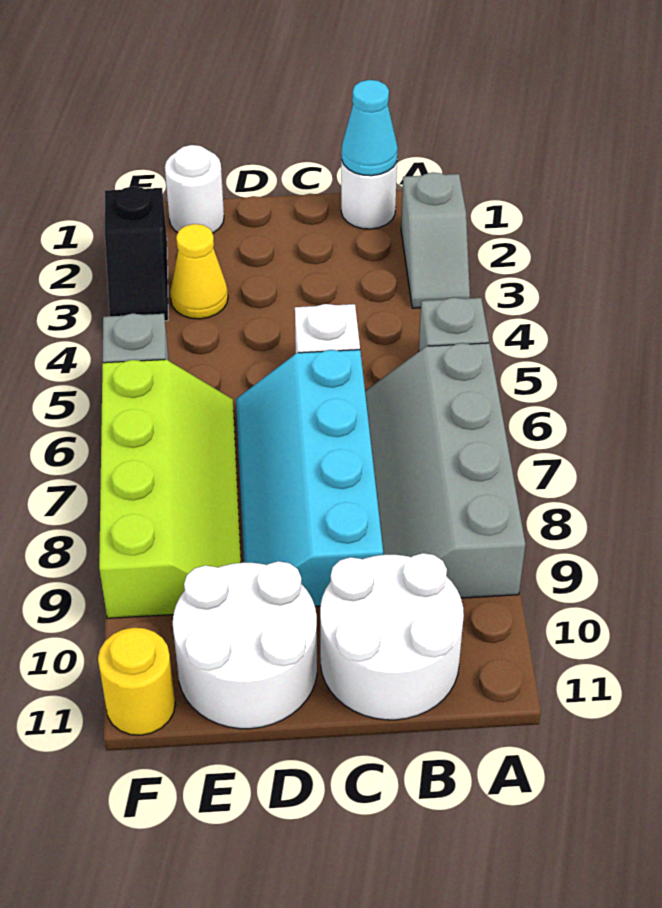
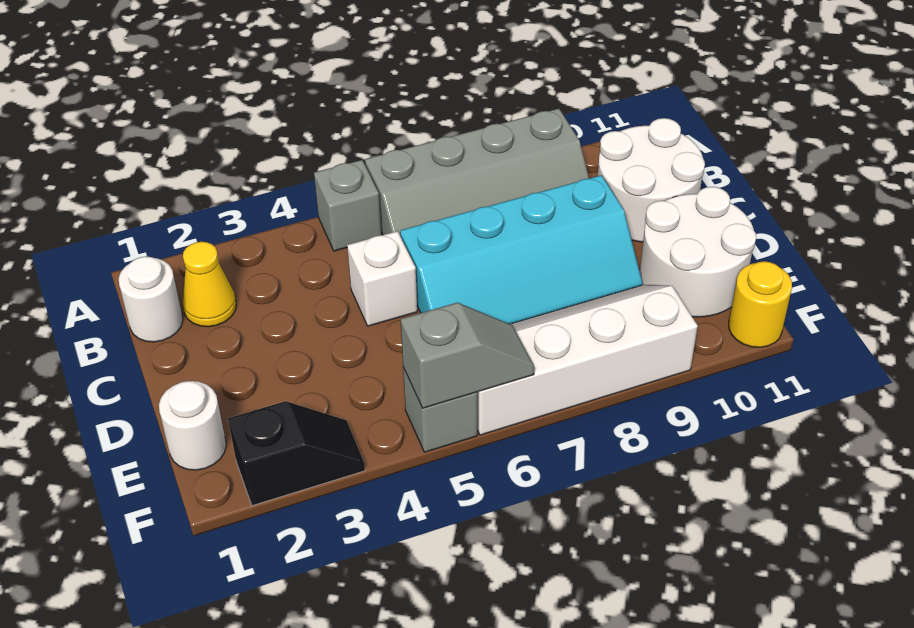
grey slope A2:A3 level 1 top 2 -> grey slope F5:F6 level 2 top 5
cyan cone B1 level 2 -> none
yellow cone E3 level 1 -> yellow cone B2 level 1
lime slope E6:F9 level 1 top F -> white slope E6:F9 level 1 top F

